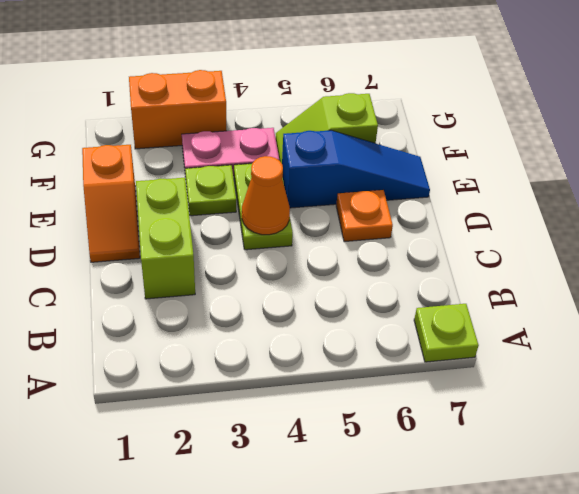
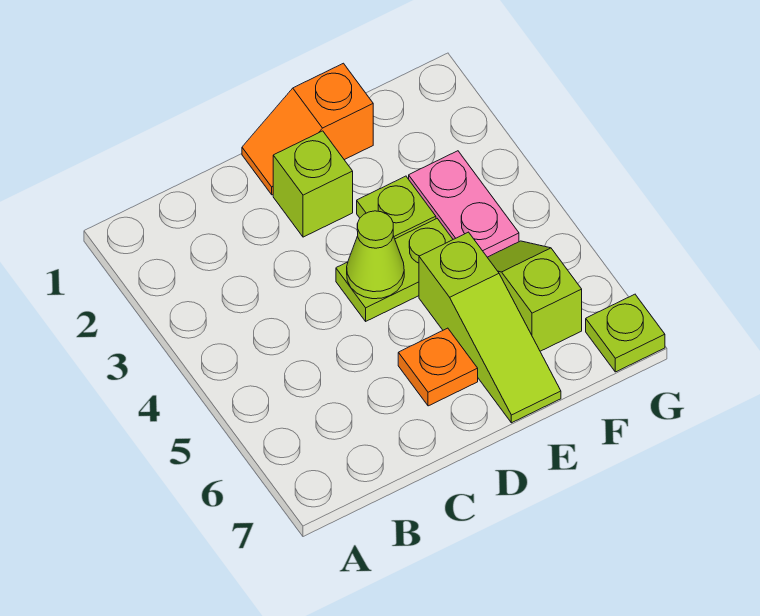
lime plate A7 level 1 -> lime plate G7 level 1
lime brick C2:D2 level 1 -> lime brick D2 level 1
orange cone D4 level 2 -> lime cone D4 level 2
blue slope E5:E7 level 1 top 5 -> lime slope E5:E7 level 1 top 5
orange brick G2:G3 level 1 -> none

